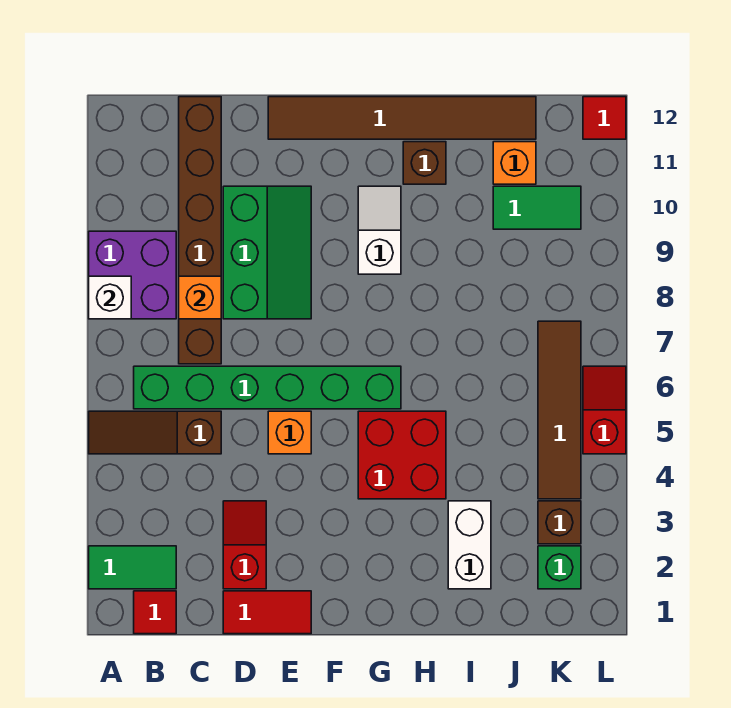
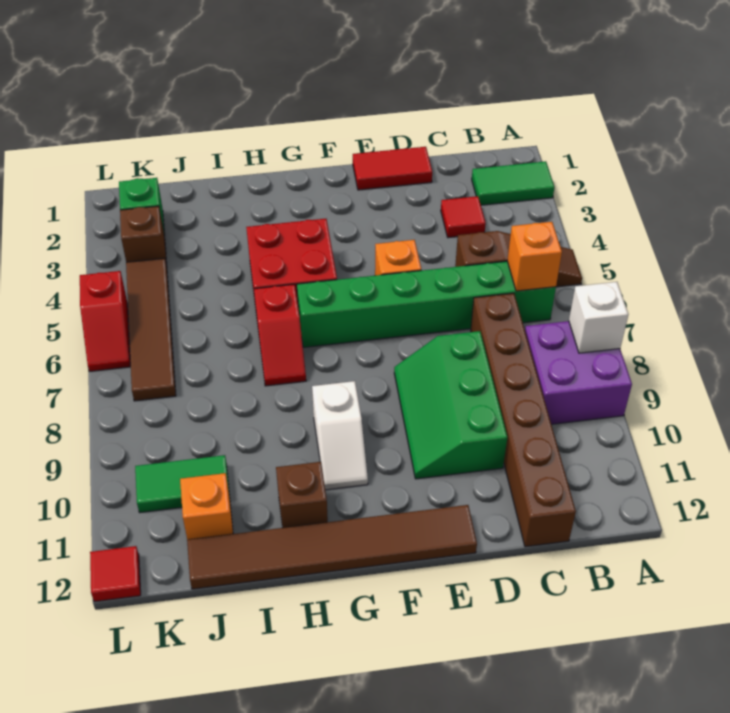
red tile B1 level 1 -> red tile C3 level 1
orange brick C8 level 2 -> orange brick B6 level 2
red slope D2:D3 level 1 top 2 -> red slope H6:H7 level 1 top 6
white brick I2:I3 level 1 -> none

